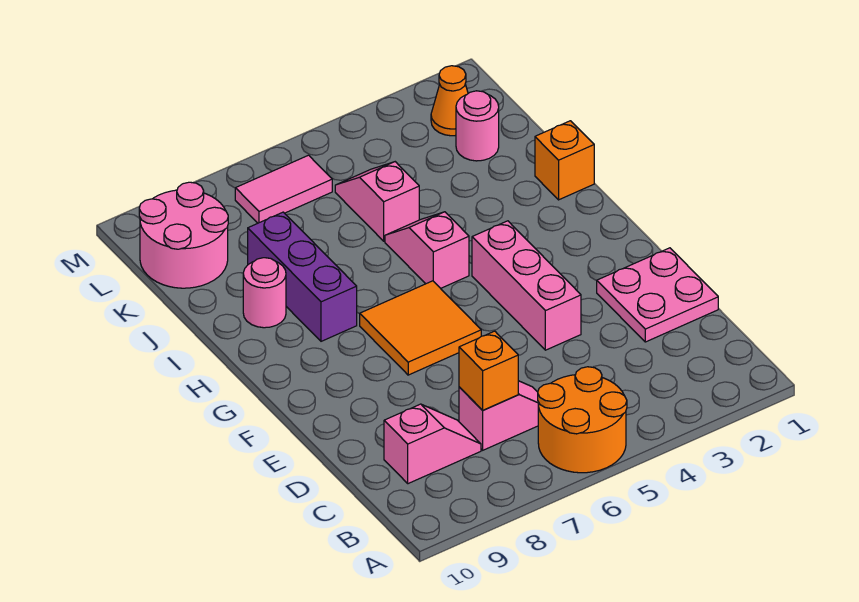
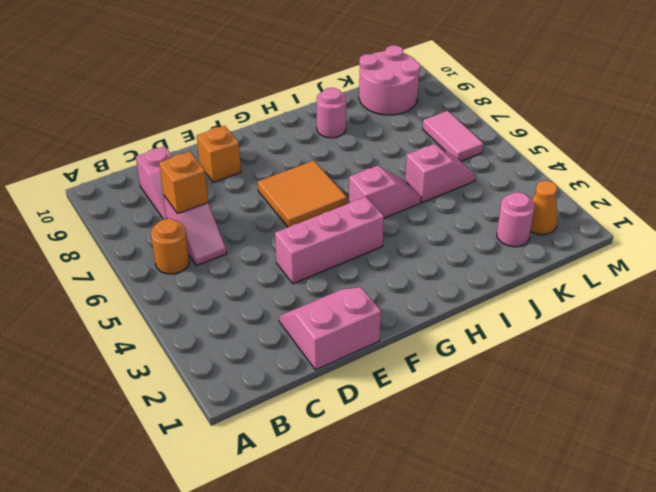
orange round brick A5:B6 level 1 -> orange round brick B6 level 1
pink plate D1:E2 level 1 -> pink slope D1:E2 level 1 top 1
purple brick H8:J8 level 1 -> none
orange brick I1 level 1 -> orange brick E9 level 1

